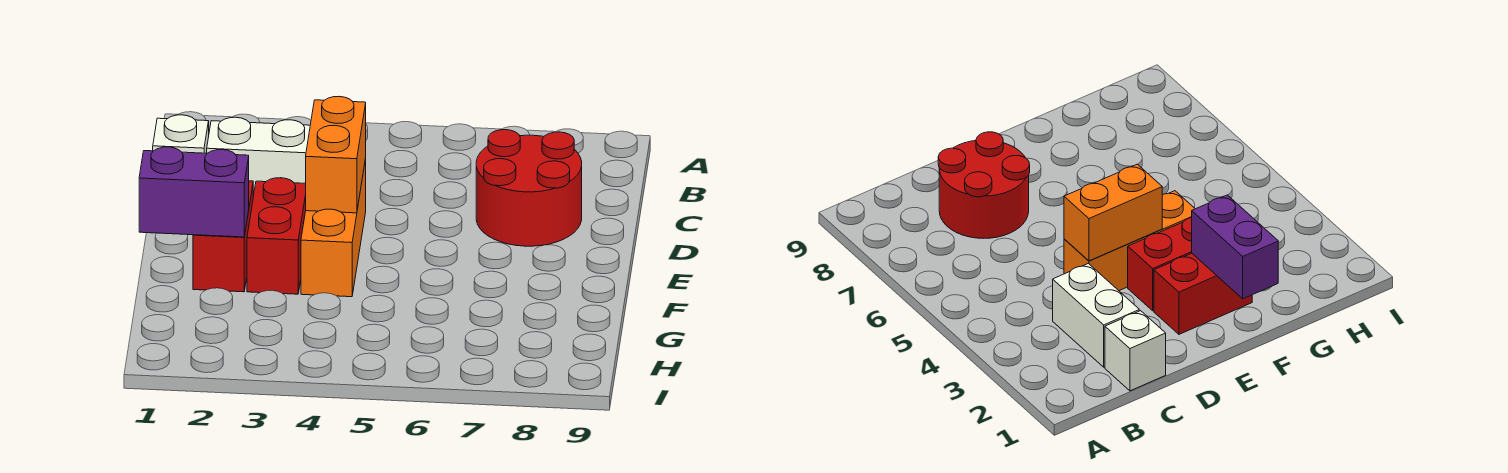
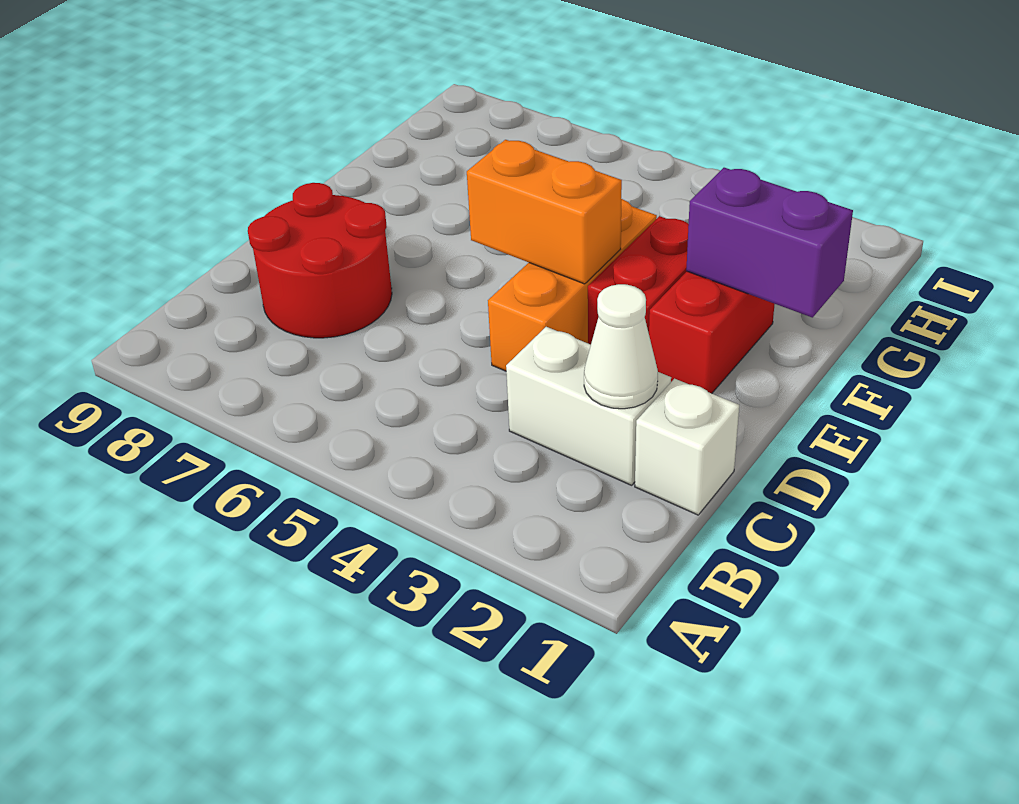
none -> white cone C2 level 2
orange brick D4:E4 level 2 -> orange brick E4:E5 level 2

